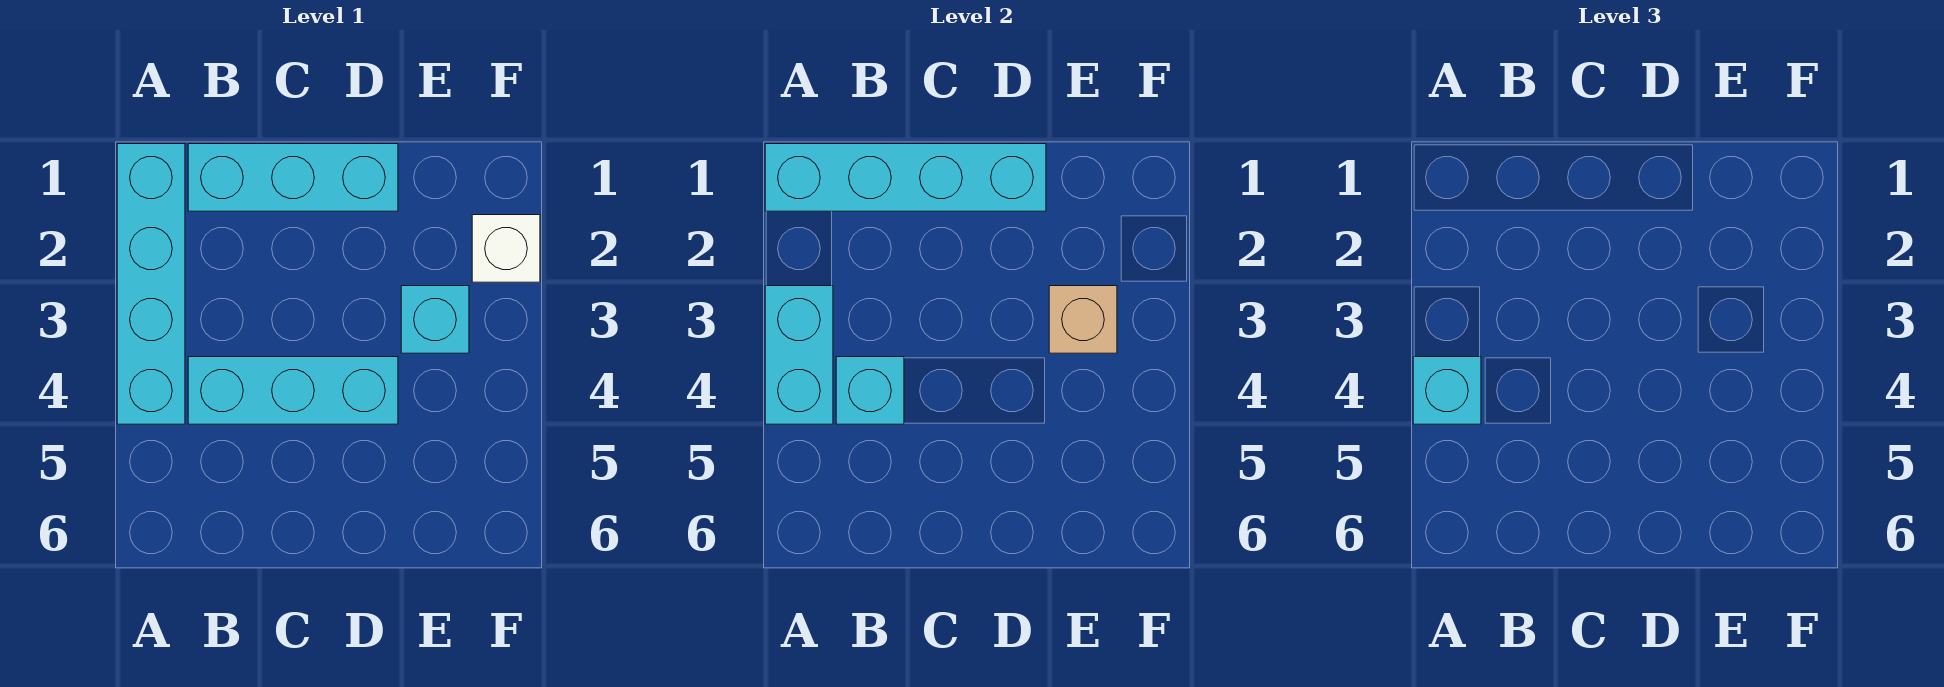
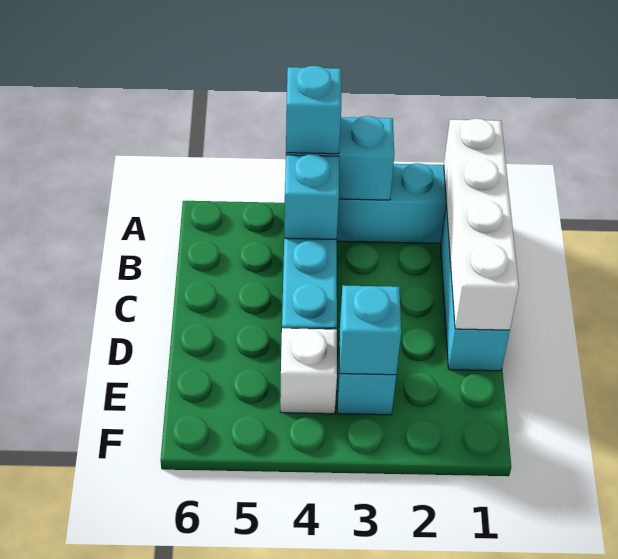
cyan brick A1:D1 level 2 -> white brick A1:D1 level 2
tan brick E3 level 2 -> cyan brick E3 level 2
white brick F2 level 1 -> white brick E4 level 1

